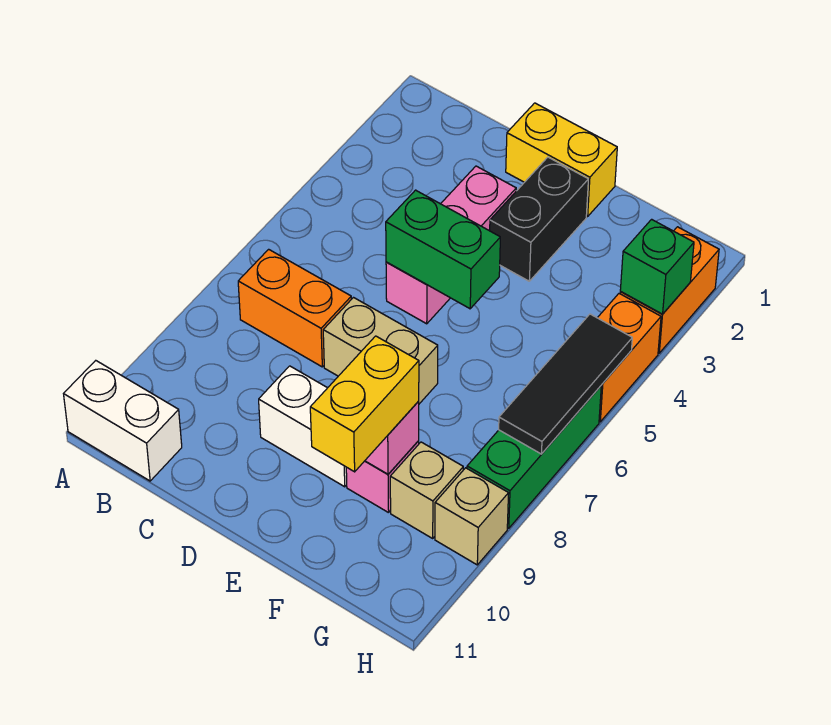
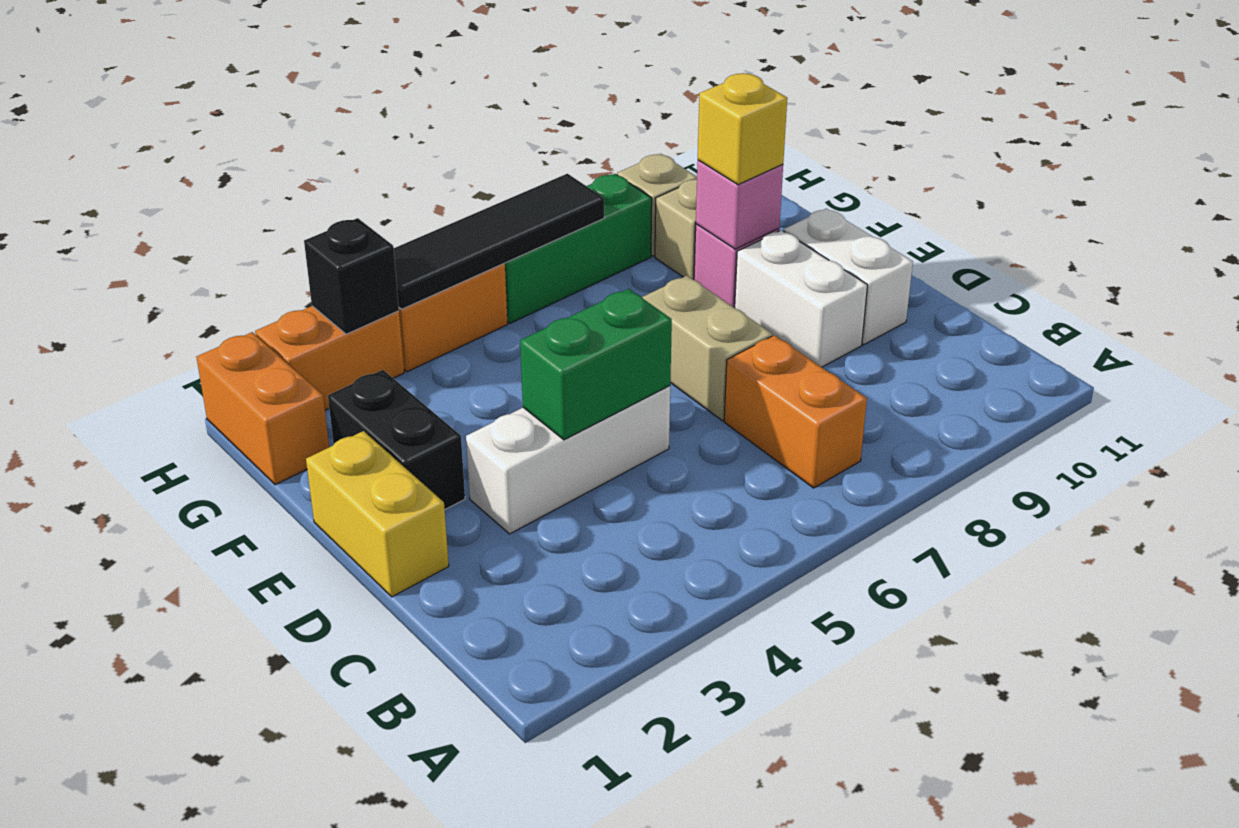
white brick A11:B11 level 1 -> white brick D10:E10 level 1
pink brick D3:D5 level 1 -> white brick D3:D5 level 1
green brick D5:E5 level 2 -> green brick D4:D5 level 2
black brick E2:E3 level 1 -> black brick E2:F2 level 1
yellow brick F9:F10 level 3 -> yellow brick F9 level 3
none -> orange brick G1:H1 level 1
green brick H3 level 2 -> black brick H3 level 2
black tile H5:H7 level 2 -> black tile H4:H7 level 2

